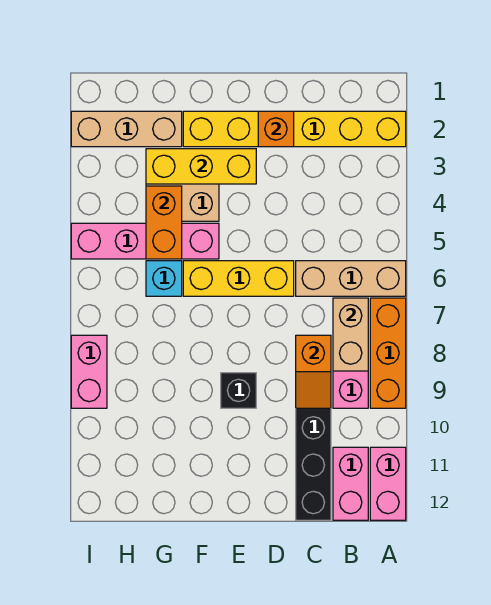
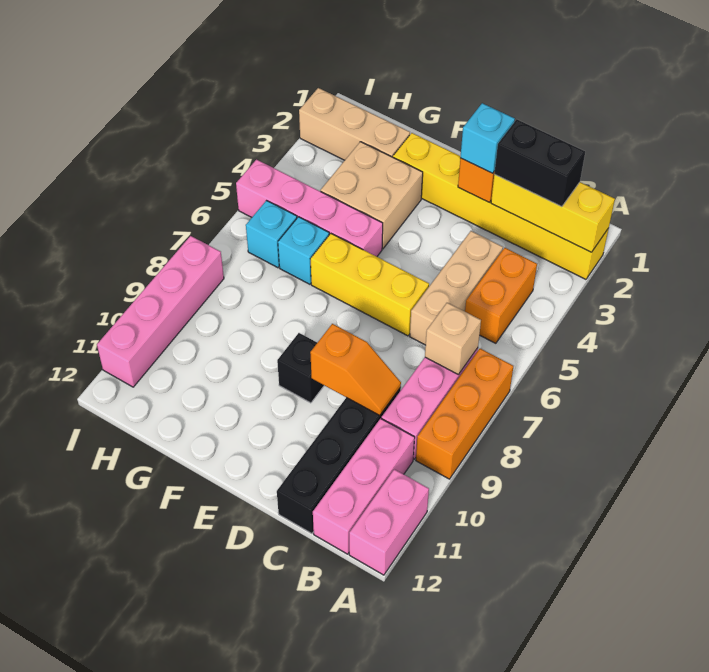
tan brick A6:C6 level 1 -> tan brick C4:C6 level 1
none -> black brick B2:C2 level 3
tan brick B7:B8 level 2 -> tan brick B7 level 2
pink brick B11:B12 level 1 -> pink brick B10:B12 level 1
orange slope C8:C9 level 2 top 8 -> orange slope C9:D9 level 2 top D
none -> cyan brick D2 level 3
yellow brick E3:G3 level 2 -> yellow brick A2:C2 level 2
orange brick G4:G5 level 2 -> orange brick B4:B5 level 1
none -> cyan brick H6 level 1
pink brick I8:I9 level 1 -> pink brick I8:I11 level 1

